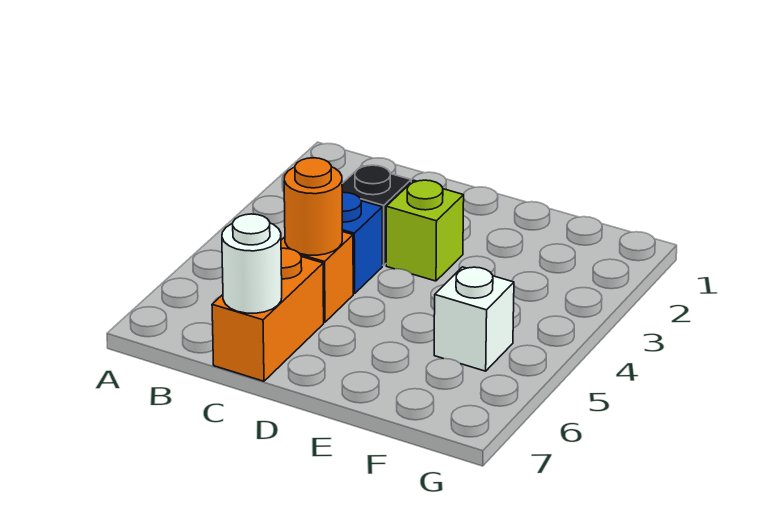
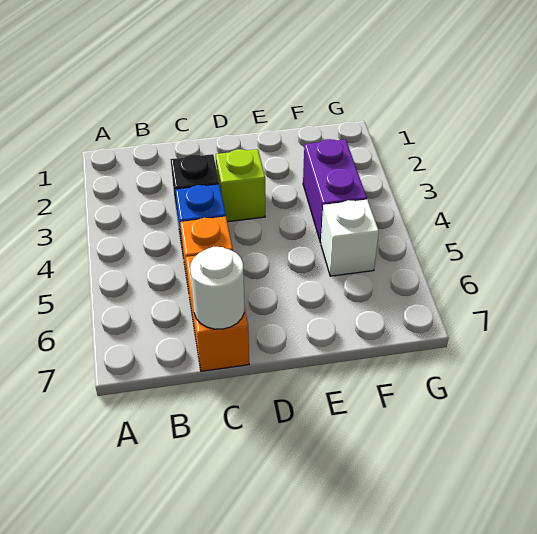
orange round brick C5 level 2 -> none
none -> purple brick F3:F4 level 1

